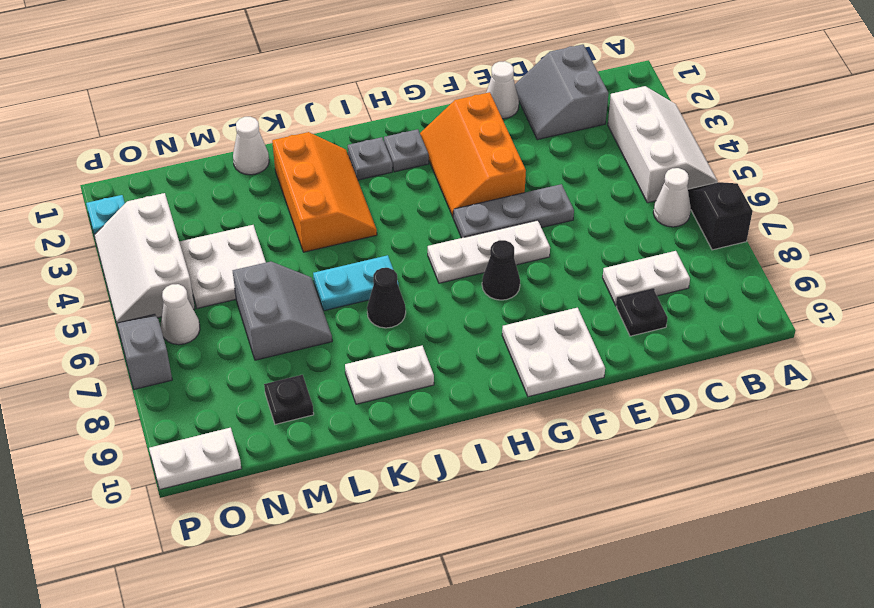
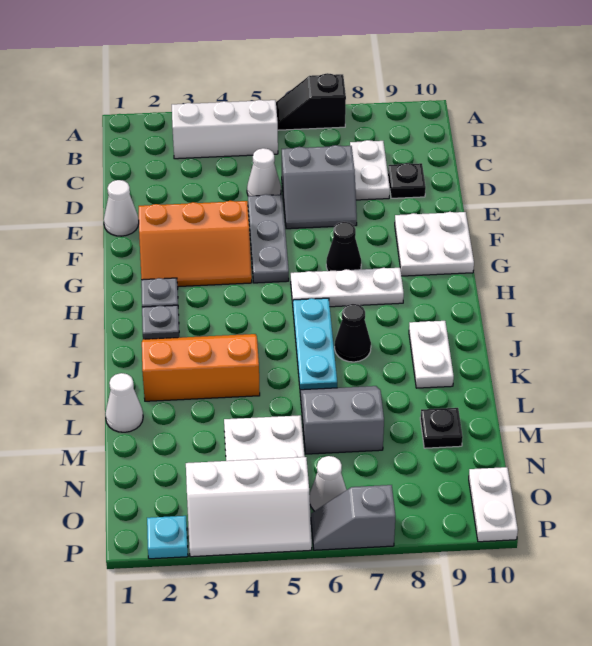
white cone B6 level 1 -> white cone D5 level 1
grey slope C1:D2 level 1 top C -> grey slope D6:E7 level 1 top D
white plate F6:H6 level 1 -> white plate H6:H8 level 1
cyan plate J6:K6 level 1 -> cyan plate I6:K6 level 1

